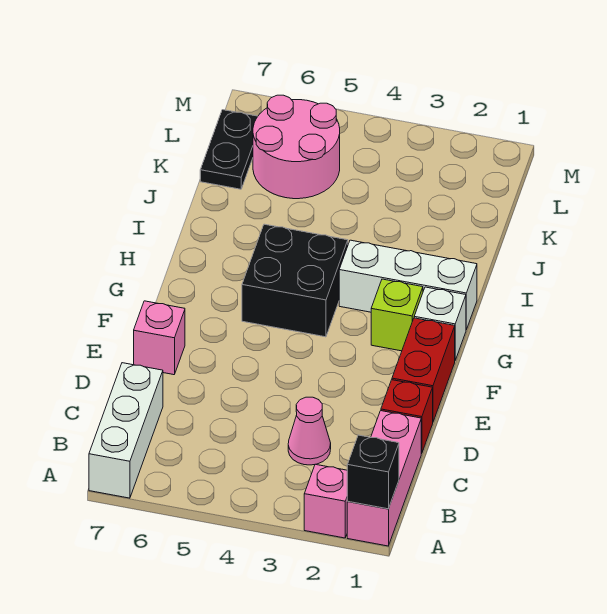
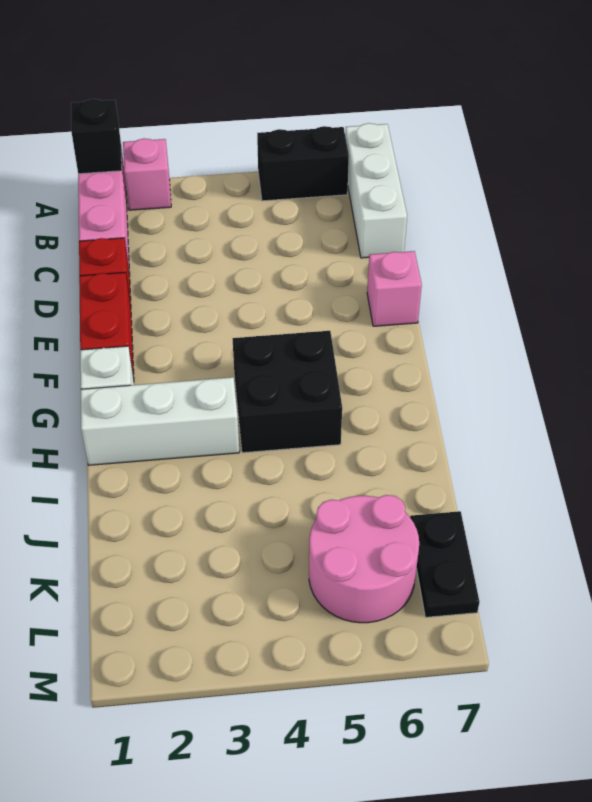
none -> black brick A5:A6 level 1
pink cone C3 level 1 -> none
lime brick G2 level 1 -> none

